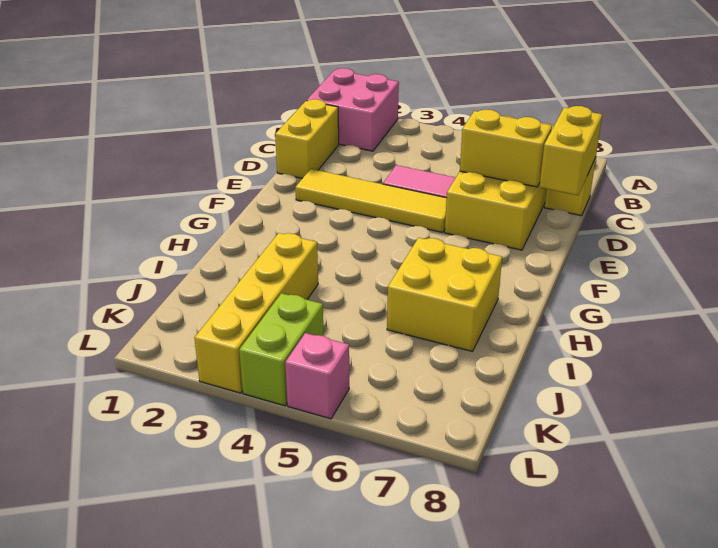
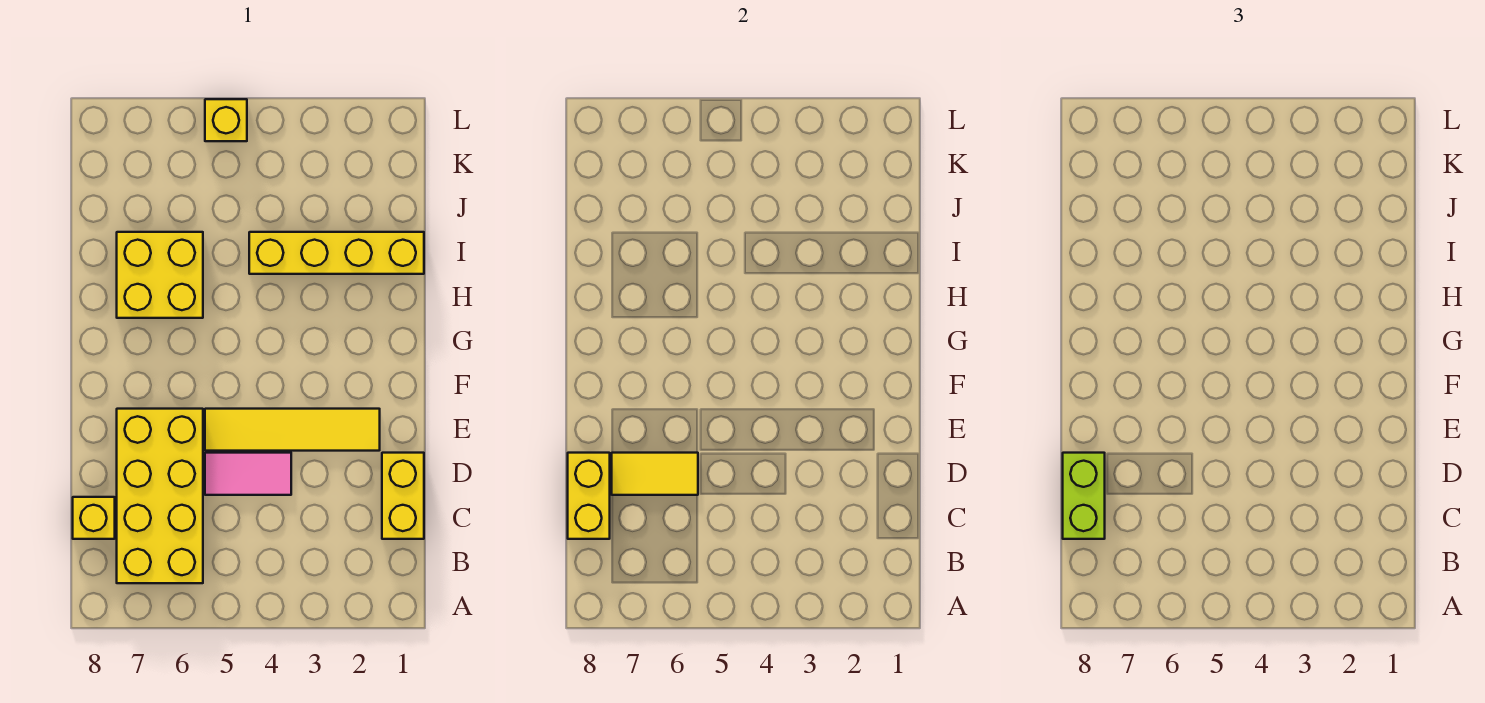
pink brick A1:B2 level 1 -> none
yellow brick D6:D7 level 2 -> yellow tile D6:D7 level 2
yellow brick I3:L3 level 1 -> yellow brick I1:I4 level 1
lime brick K4:L4 level 1 -> lime brick C8:D8 level 3
pink brick L5 level 1 -> yellow brick L5 level 1

